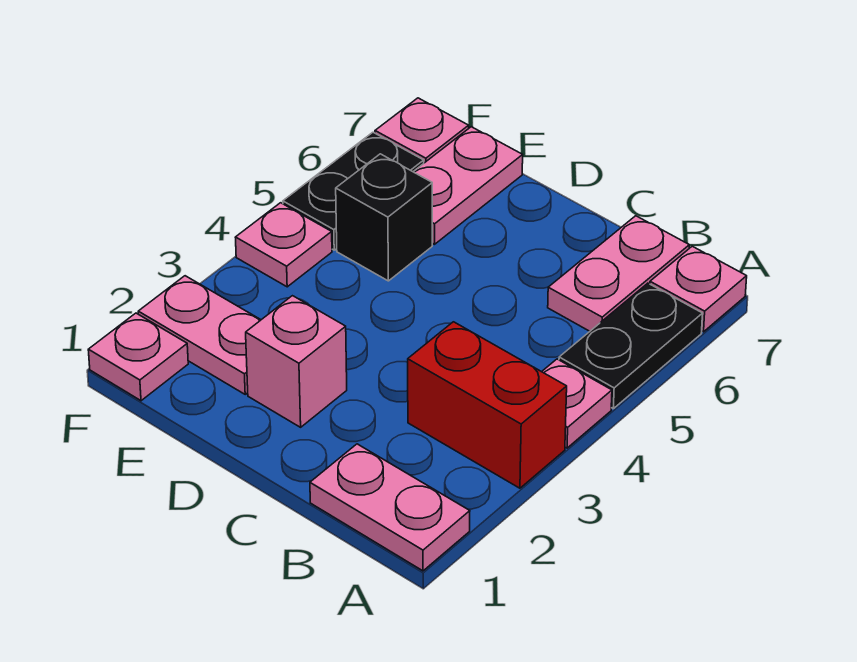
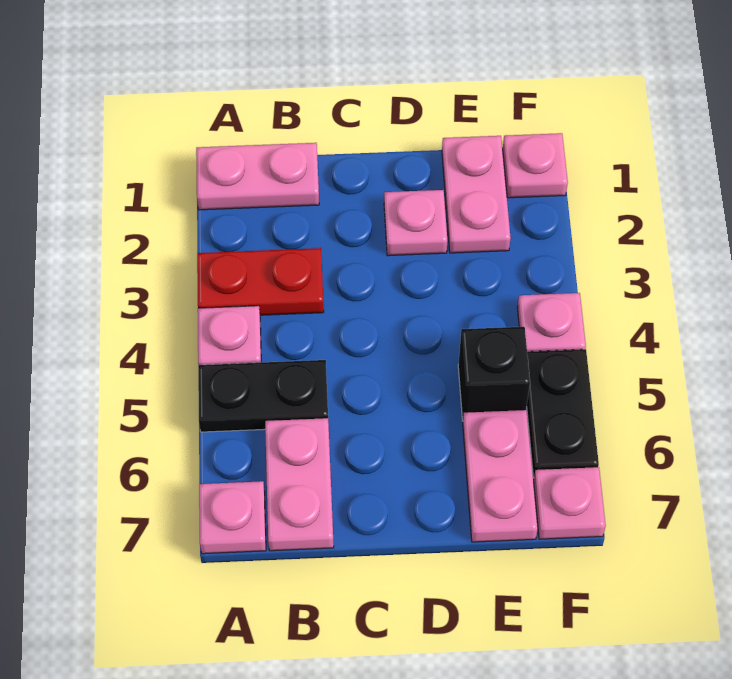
red brick A3:B3 level 1 -> red plate A3:B3 level 1
black plate A5:A6 level 1 -> black plate A5:B5 level 1
pink brick D2 level 1 -> pink plate D2 level 1
pink plate E2:F2 level 1 -> pink plate E1:E2 level 1

